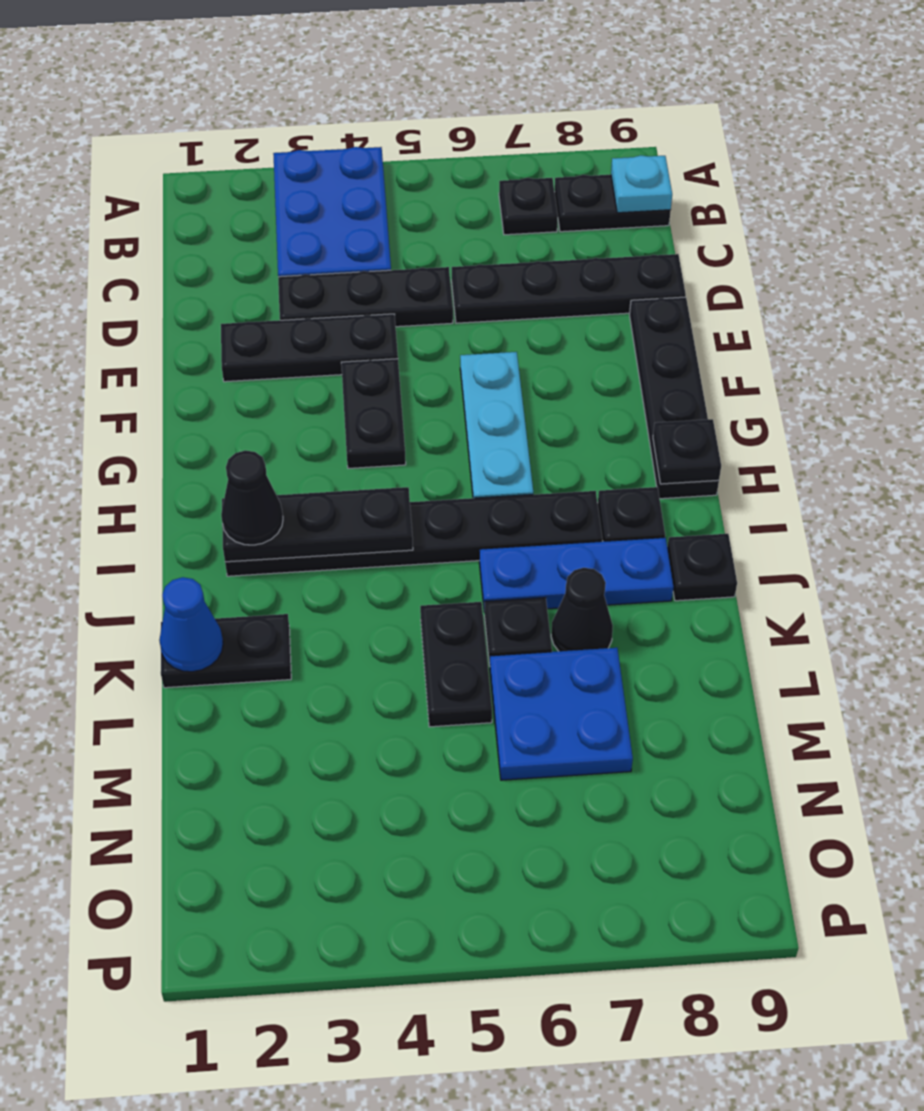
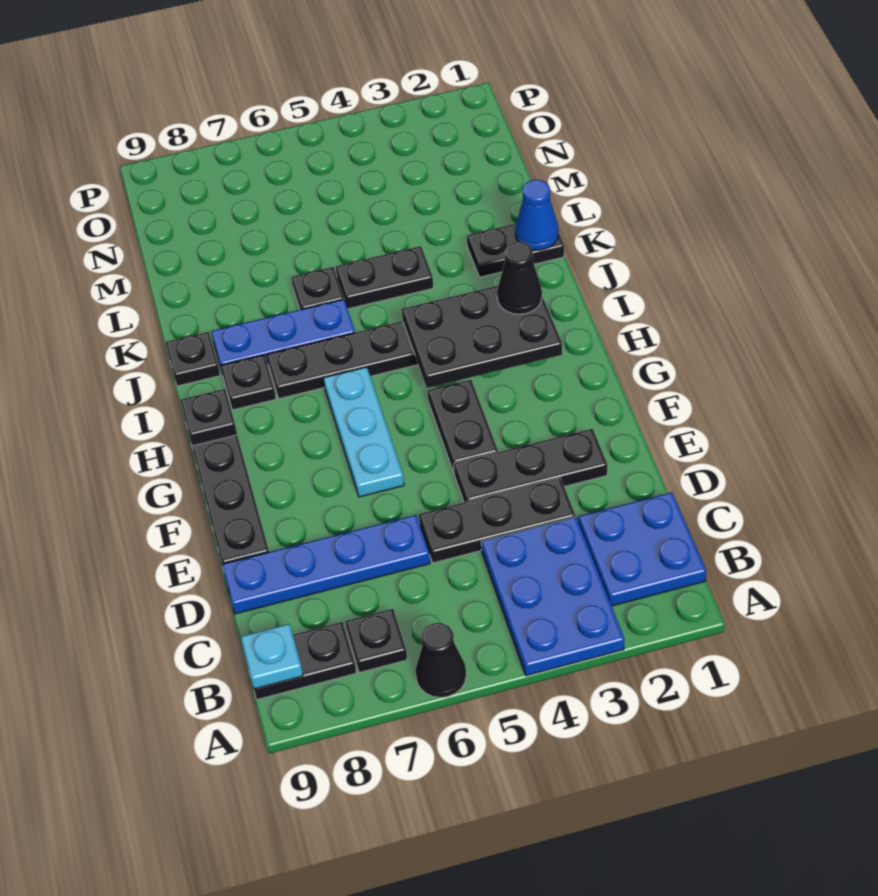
black plate D6:D9 level 1 -> blue plate D6:D9 level 1
black plate I2:I4 level 2 -> black plate H2:I4 level 2
black plate K5:L5 level 1 -> black plate K4:K5 level 1
black cone K7 level 1 -> black cone A6 level 1
blue plate L6:M7 level 1 -> blue plate B1:C2 level 1

